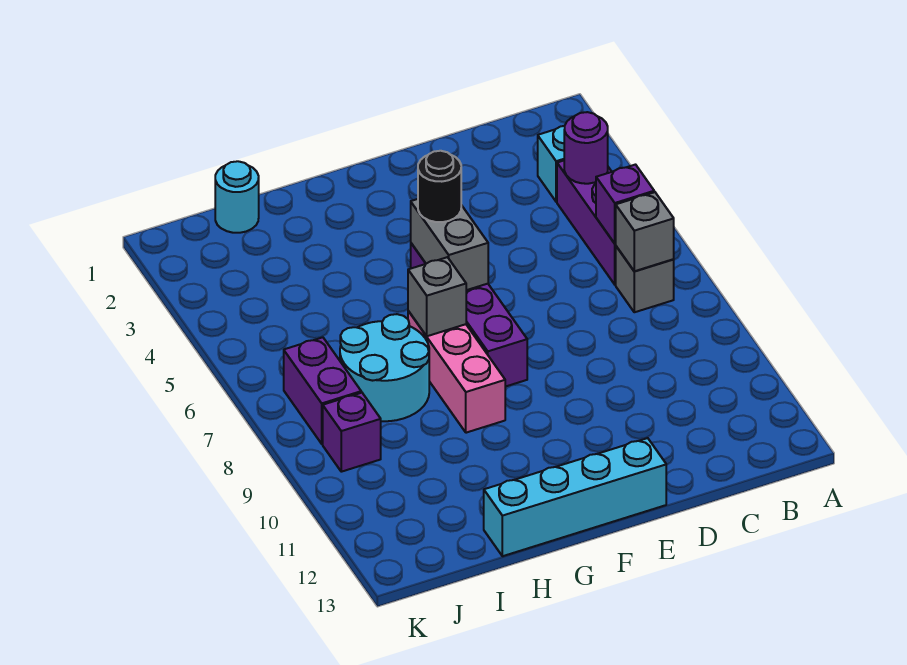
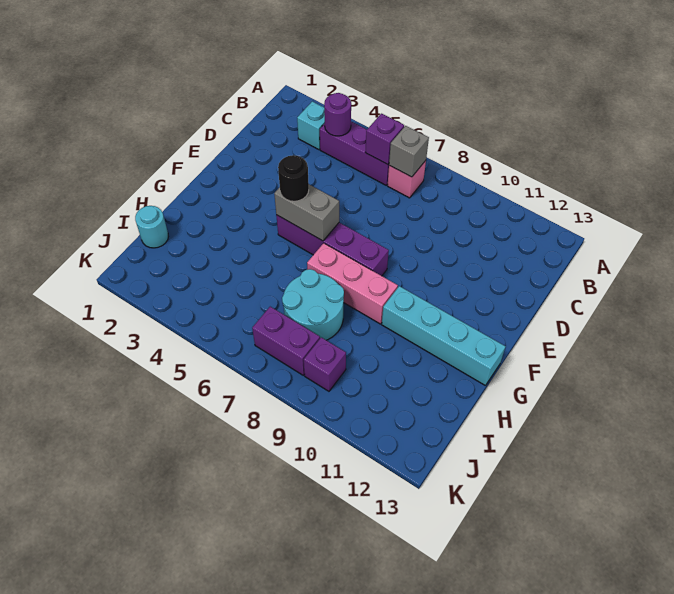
grey brick B7 level 1 -> pink brick B7 level 1
cyan brick E13:H13 level 1 -> cyan brick G10:G13 level 1
grey brick G7 level 2 -> none

